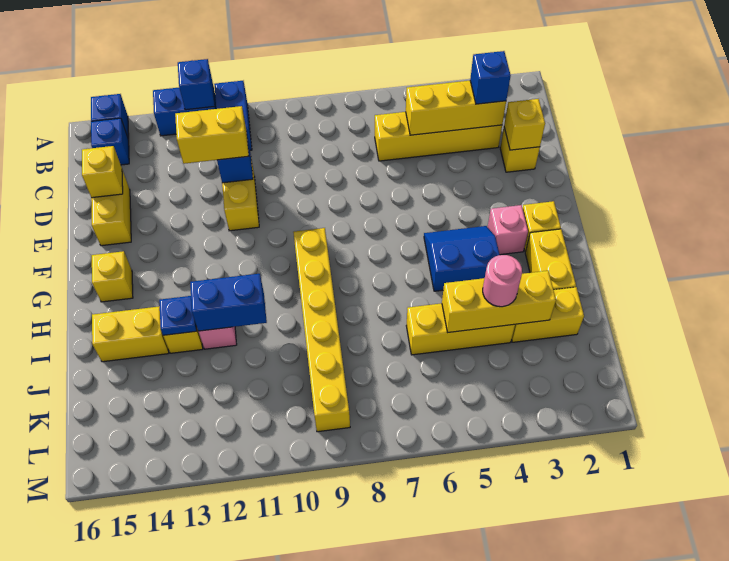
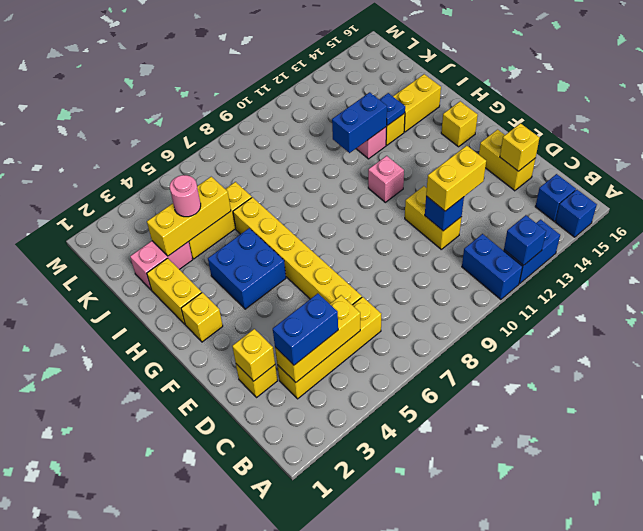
blue brick C3 level 3 -> blue brick C3:C4 level 3
pink brick G3 level 1 -> pink brick G11 level 1
blue slope G4:H5 level 1 top H -> blue brick G4:H5 level 1
yellow brick G9:L9 level 1 -> yellow brick D6:I6 level 1
yellow brick J2:J3 level 1 -> pink brick J2:J3 level 1

